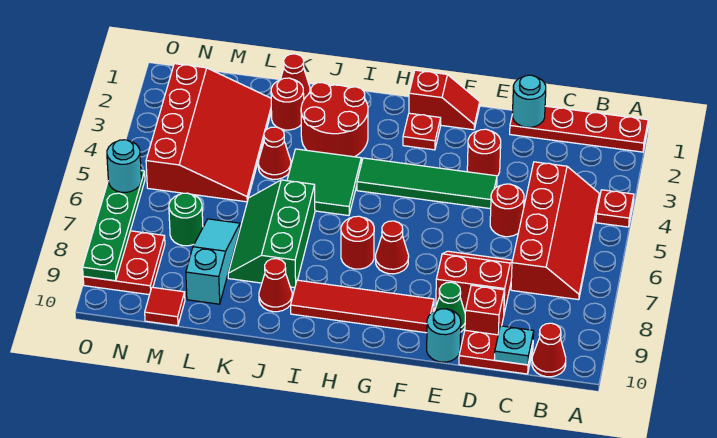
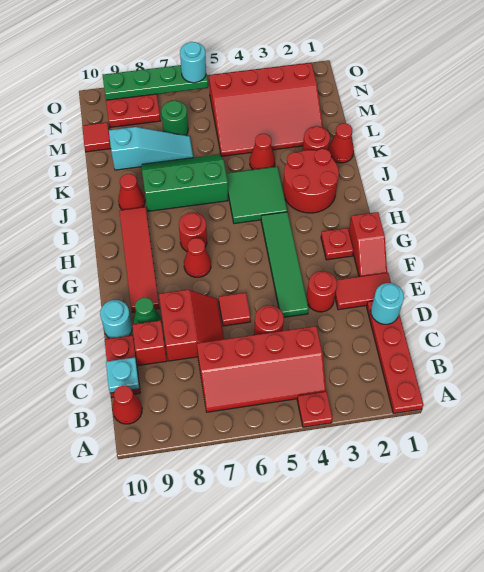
none -> red tile E1:E2 level 1
none -> red tile E6 level 1

